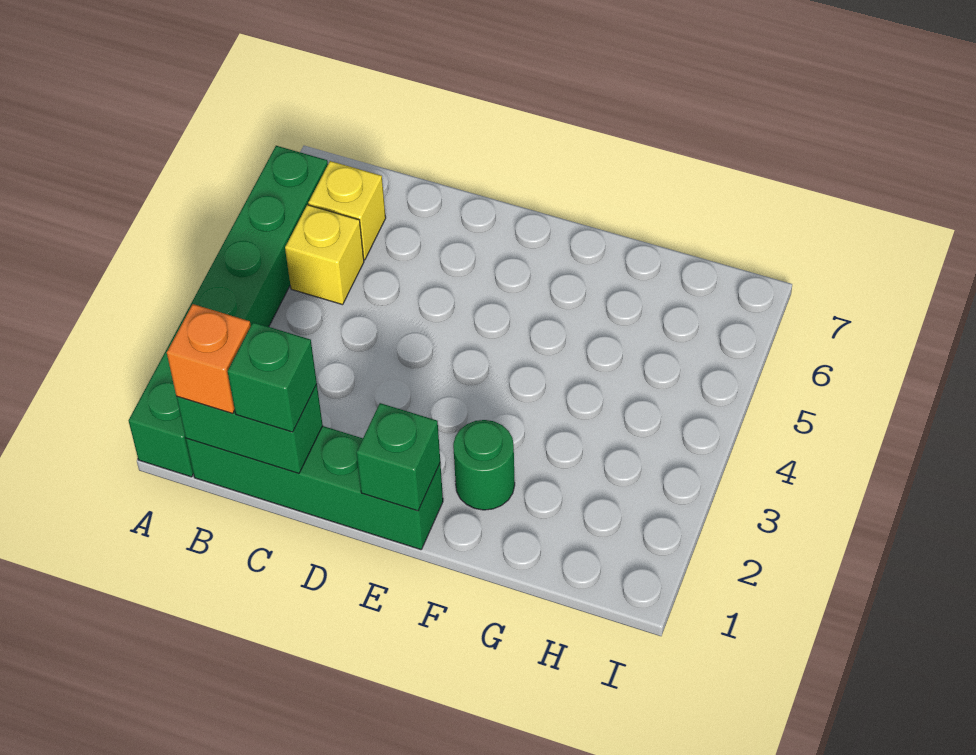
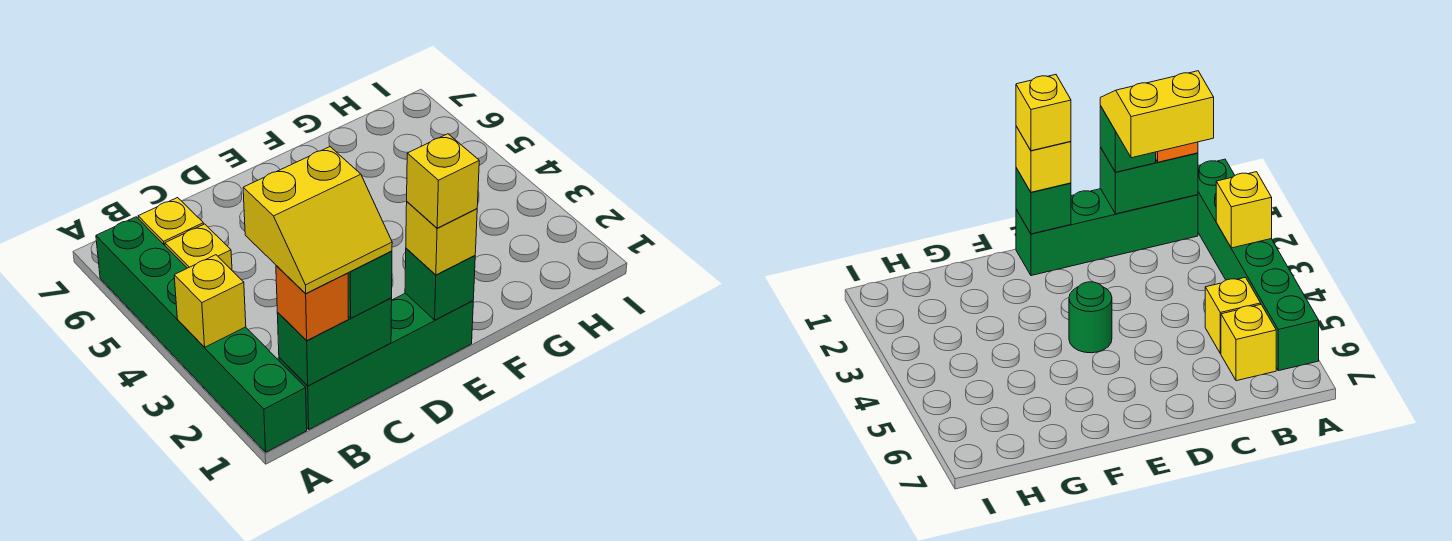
none -> yellow brick A3 level 2
none -> yellow slope B1:C2 level 4 top 2
none -> yellow brick E1 level 3
none -> yellow brick E1 level 4
green round brick F2 level 1 -> green round brick E4 level 1

